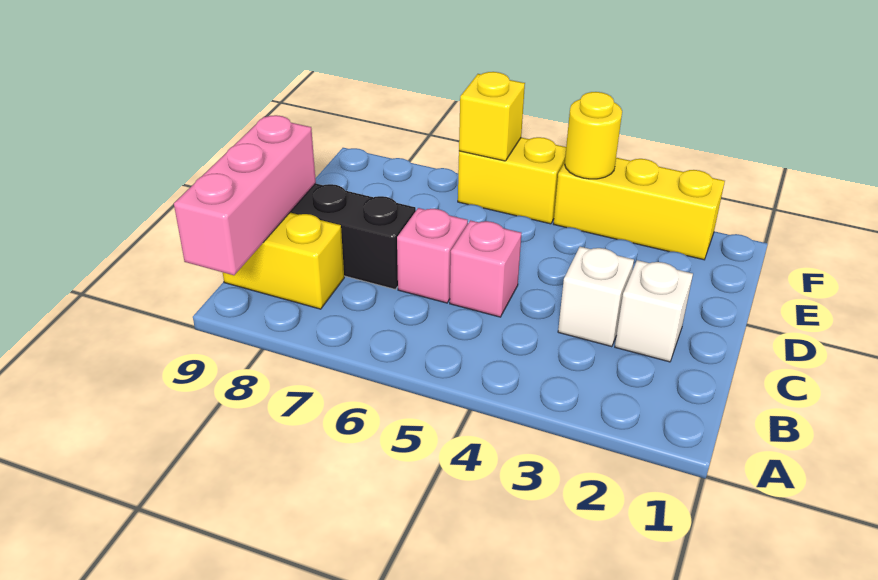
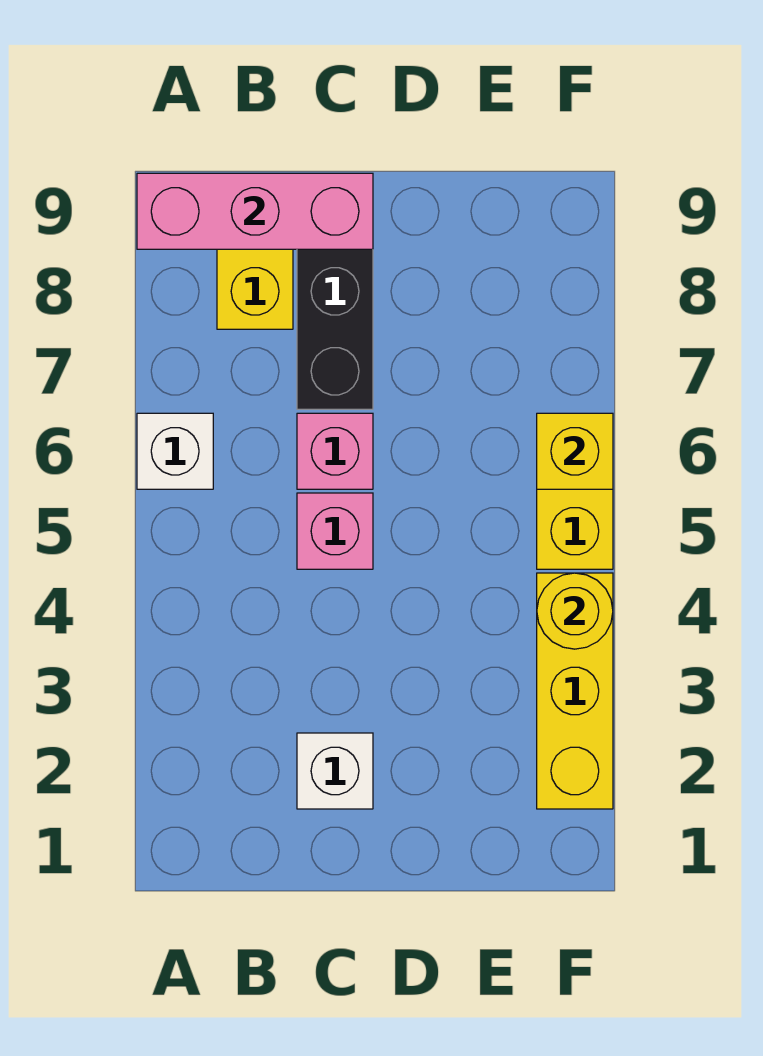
white brick C3 level 1 -> white brick A6 level 1

